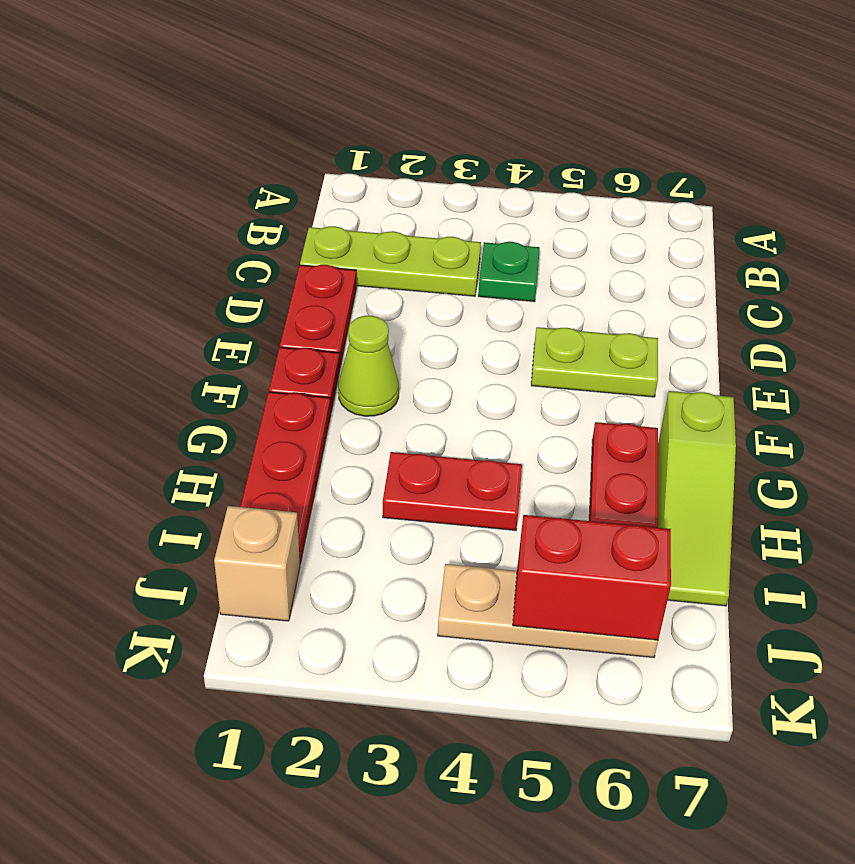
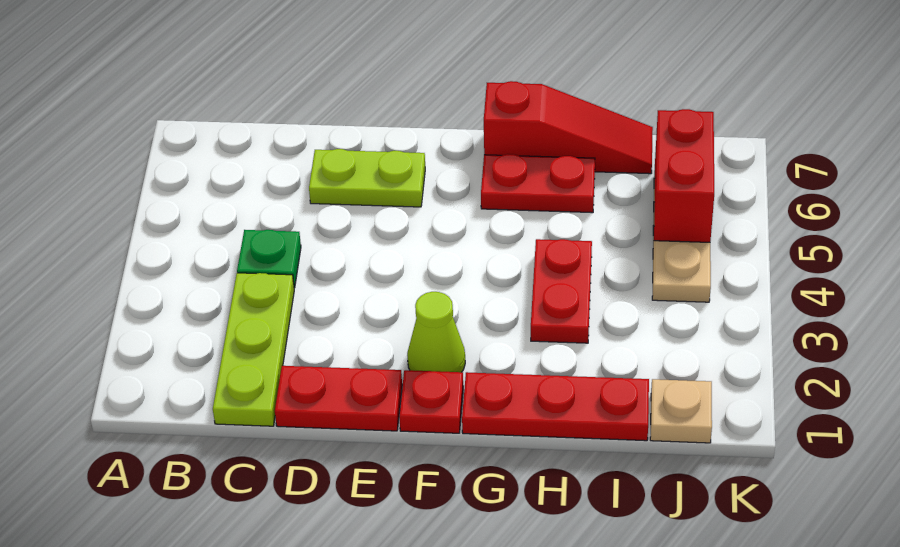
lime plate E5:E6 level 1 -> lime plate D6:E6 level 1
lime slope G7:I7 level 1 top G -> red slope G7:I7 level 1 top G
tan brick J1 level 1 -> tan plate J1 level 1

